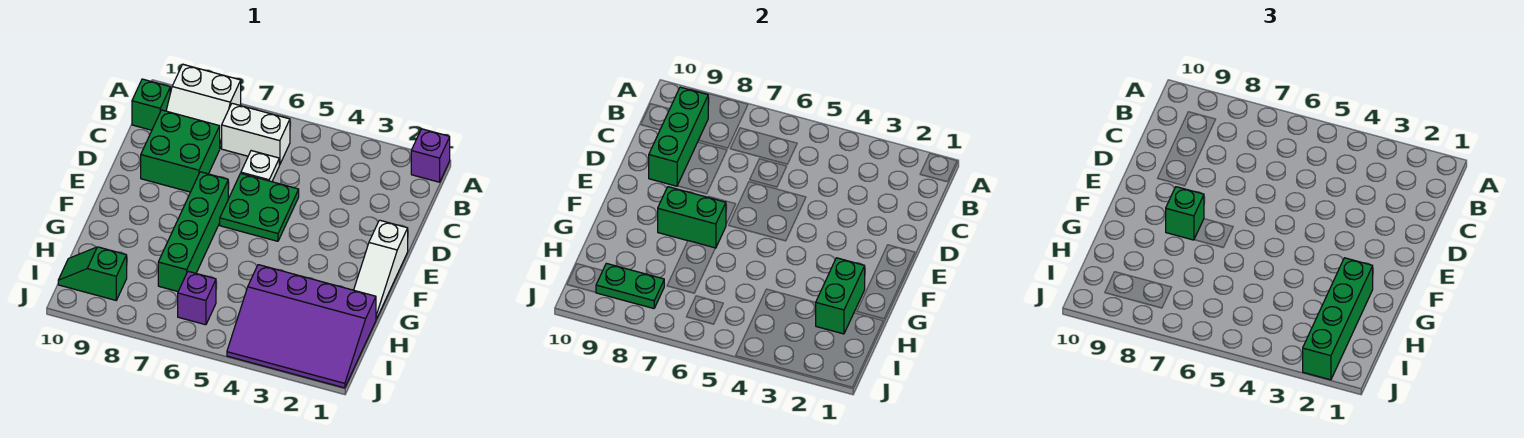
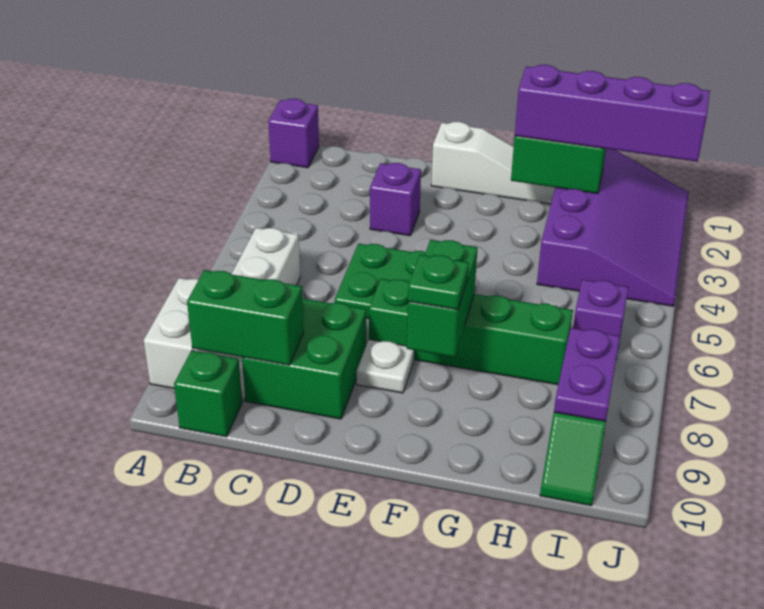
green brick B9:D9 level 2 -> green brick B9:C9 level 2
white plate C6 level 1 -> white plate E8 level 1
none -> purple brick D3 level 1
green brick F8 level 3 -> green plate F8 level 3
green brick G2:J2 level 3 -> purple brick G2:J2 level 3
green plate I8:I9 level 2 -> purple plate I8:I9 level 2

